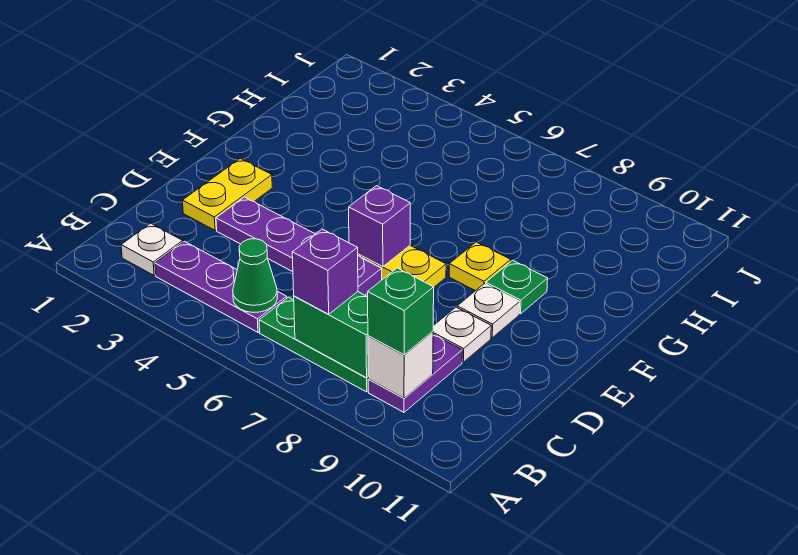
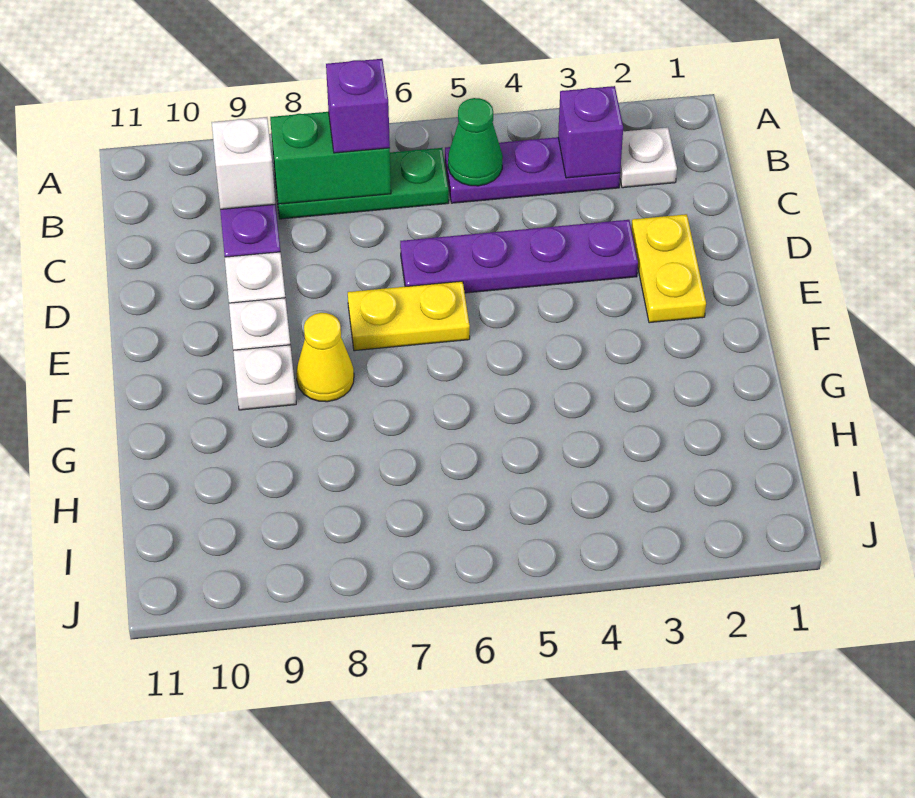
green brick B9 level 3 -> none
purple brick E6 level 2 -> purple brick B3 level 2
yellow plate F8 level 1 -> yellow cone F8 level 1
green plate F9 level 1 -> white plate F9 level 1

